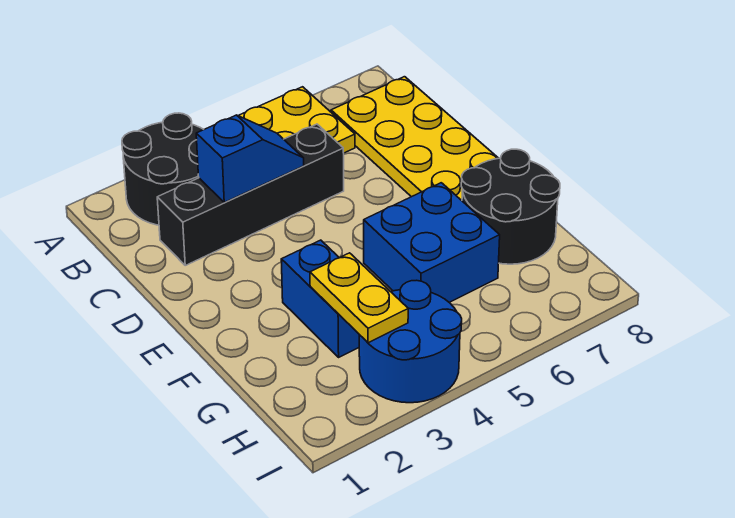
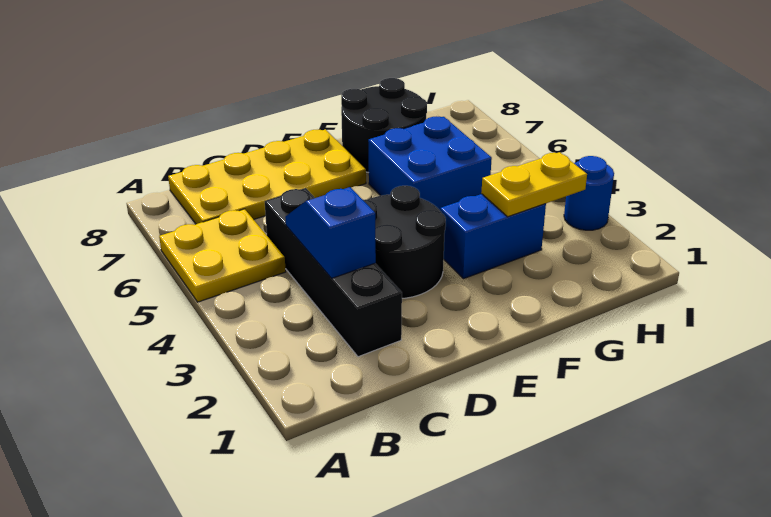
black round brick A2:B3 level 1 -> black round brick D3:E4 level 1
blue round brick H3:I4 level 1 -> blue round brick I3 level 1

